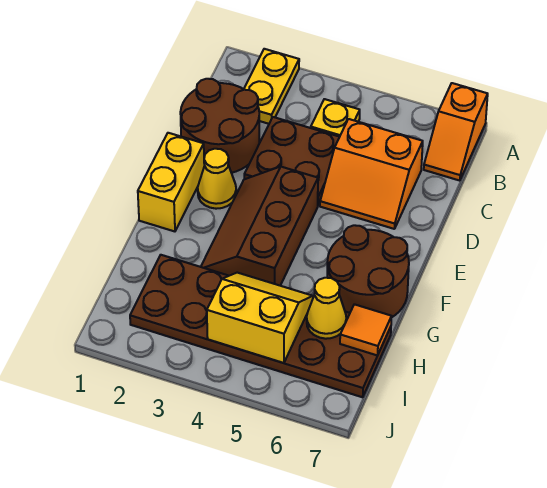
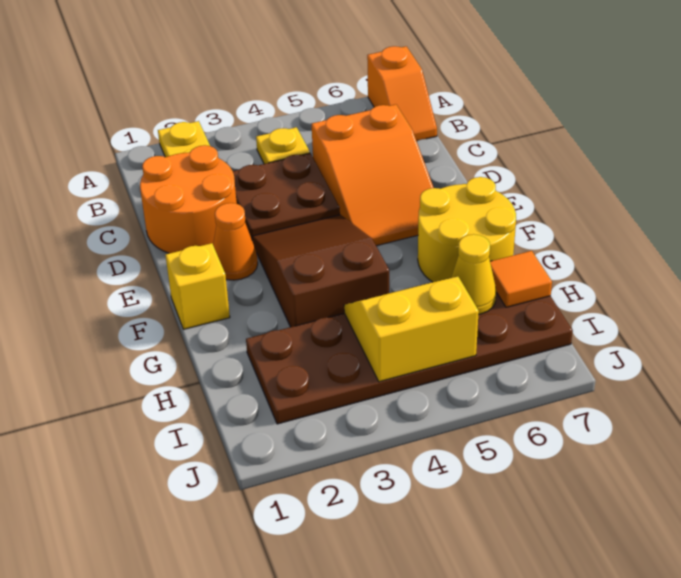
brown round brick C1:D2 level 1 -> orange round brick C1:D2 level 1
orange slope C5:D6 level 1 top C -> orange slope C5:E6 level 1 top C
yellow brick E1:F1 level 1 -> yellow brick F1 level 1
yellow cone E2 level 1 -> orange cone E2 level 1
brown slope E3:G4 level 1 top 4 -> brown slope E3:G4 level 1 top G
brown round brick F6:G7 level 1 -> yellow round brick F6:G7 level 1

